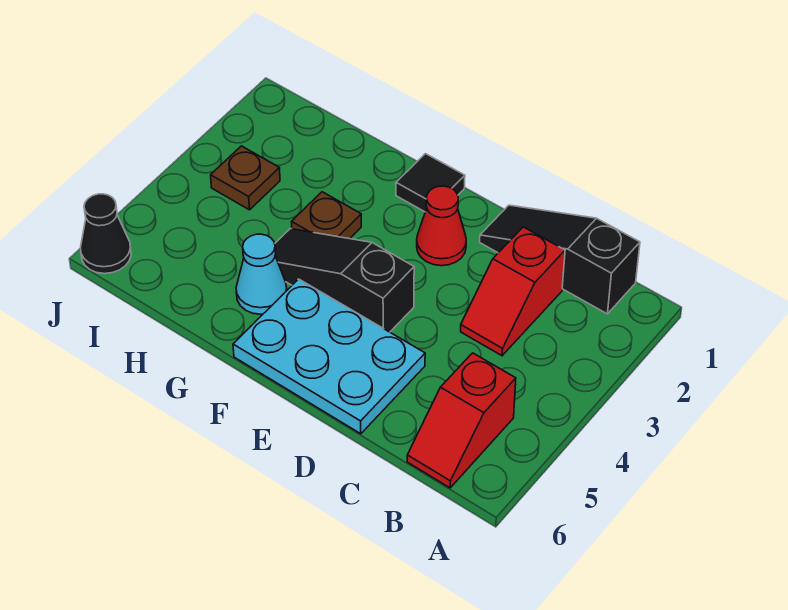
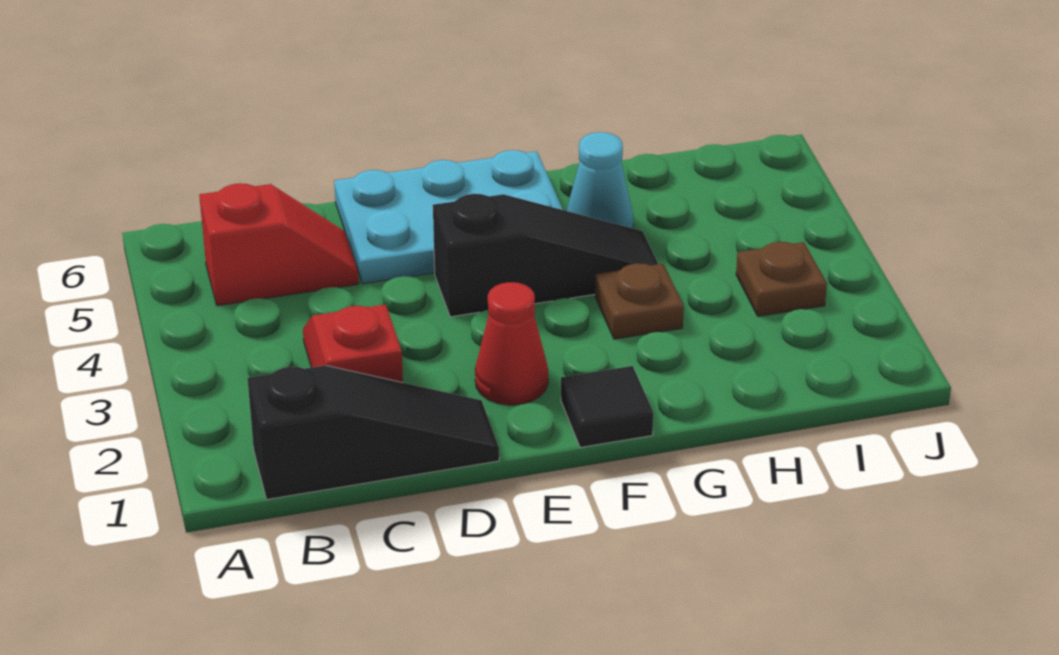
red slope B5:B6 level 1 top 5 -> red slope B5:C5 level 1 top B
black cone J6 level 1 -> none

